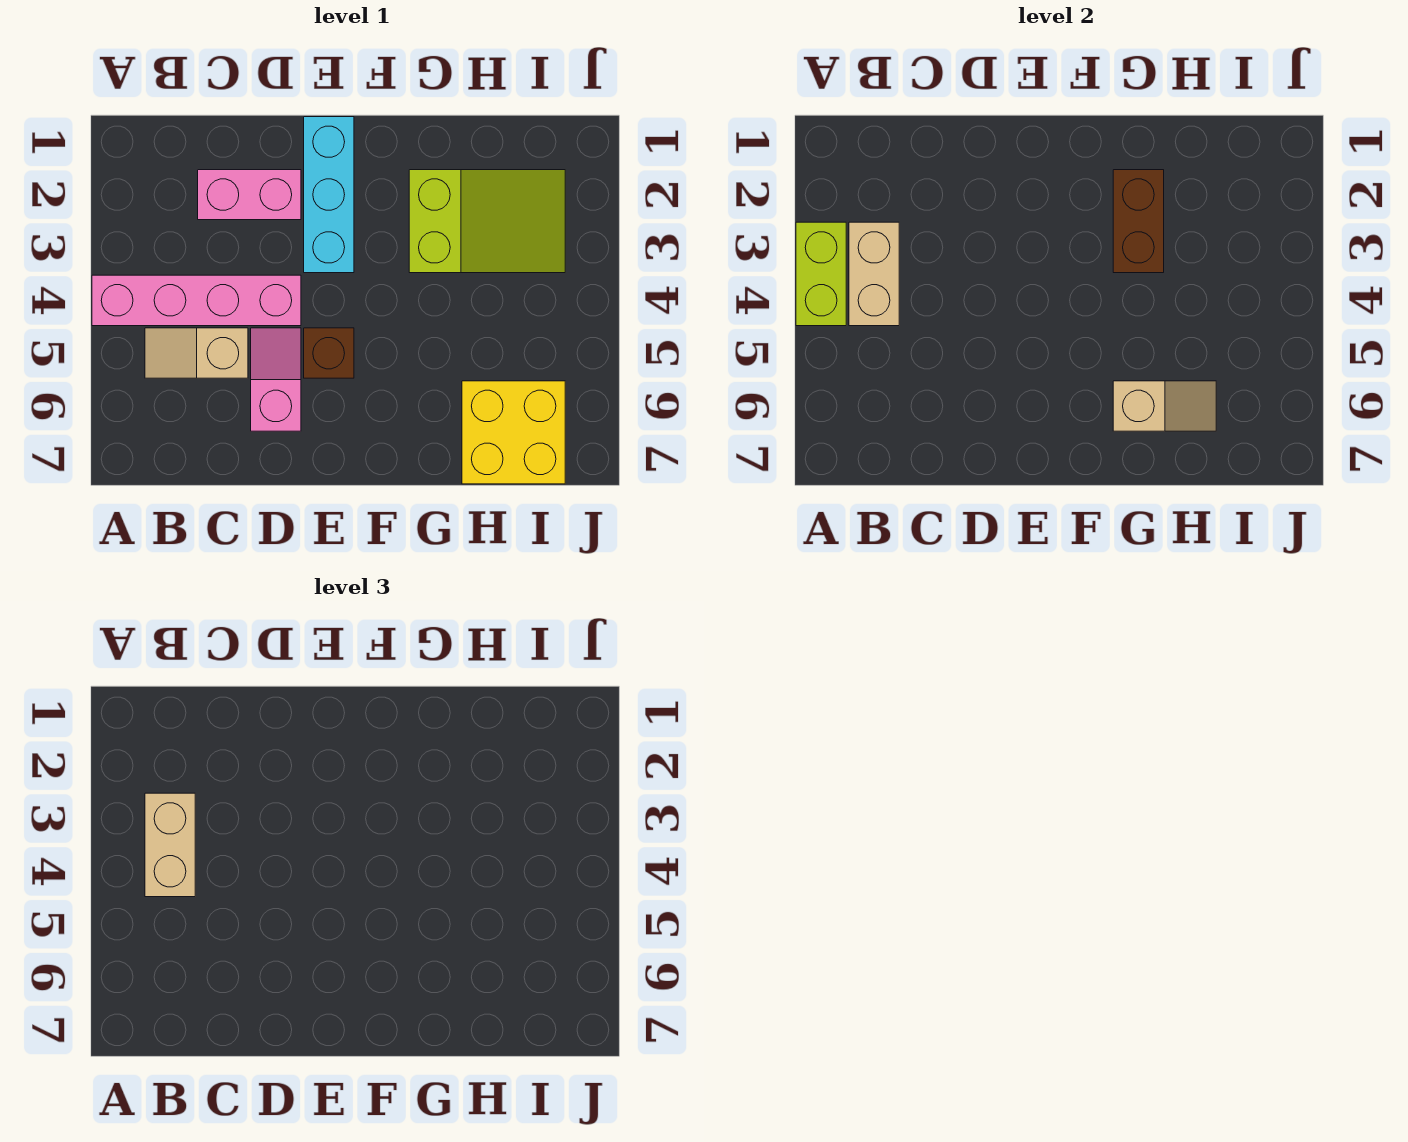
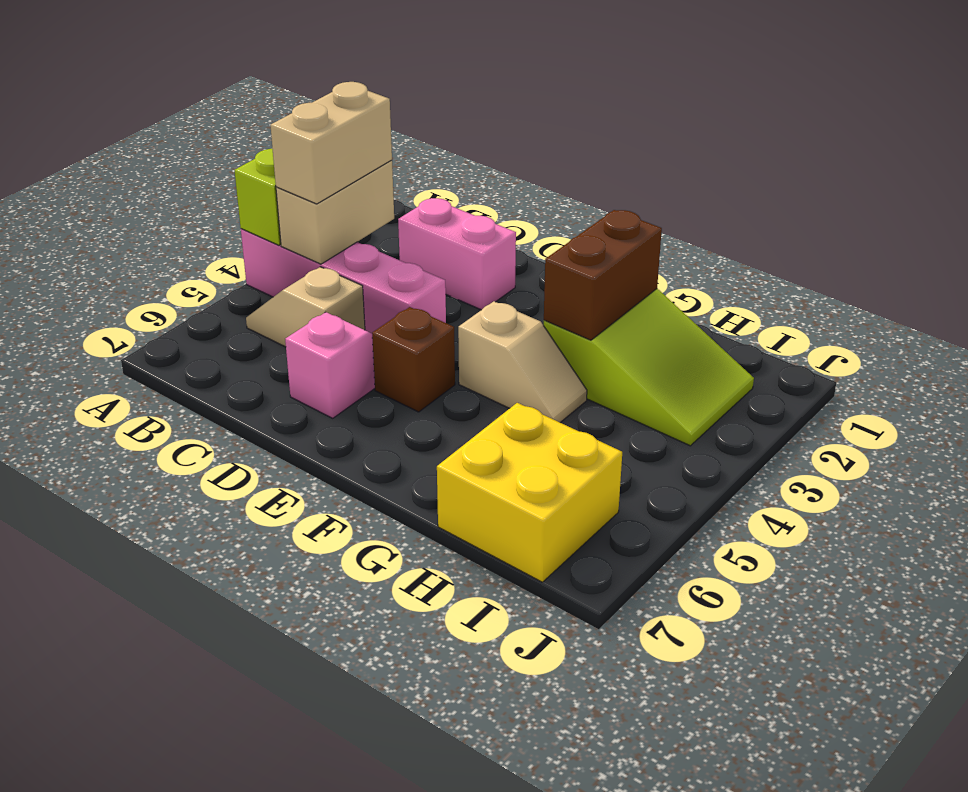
cyan brick E1:E3 level 1 -> none
tan slope G6:H6 level 2 top G -> tan slope F4:G4 level 1 top F

